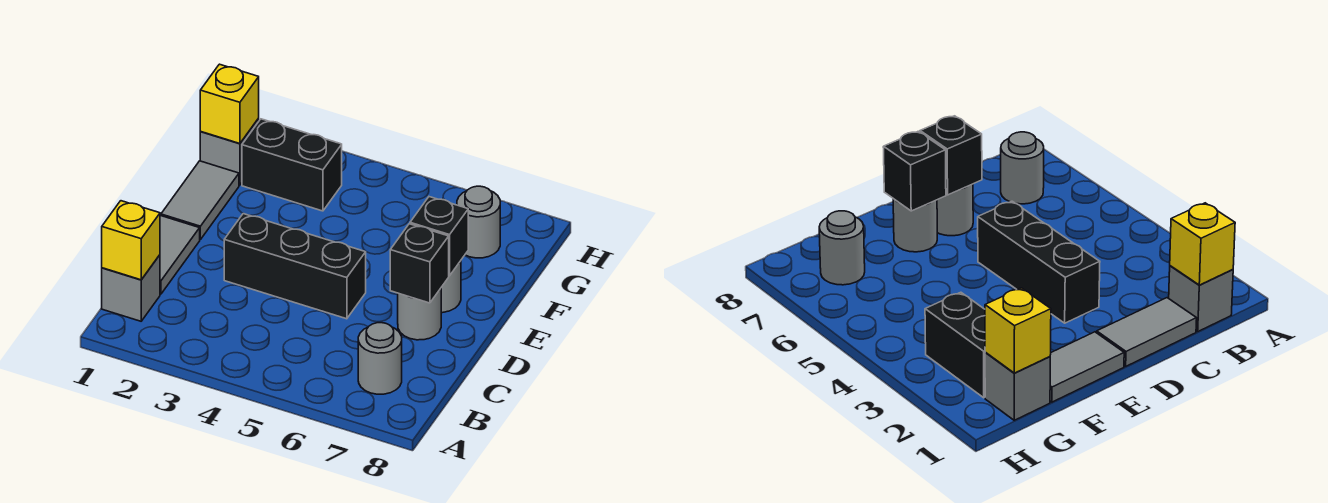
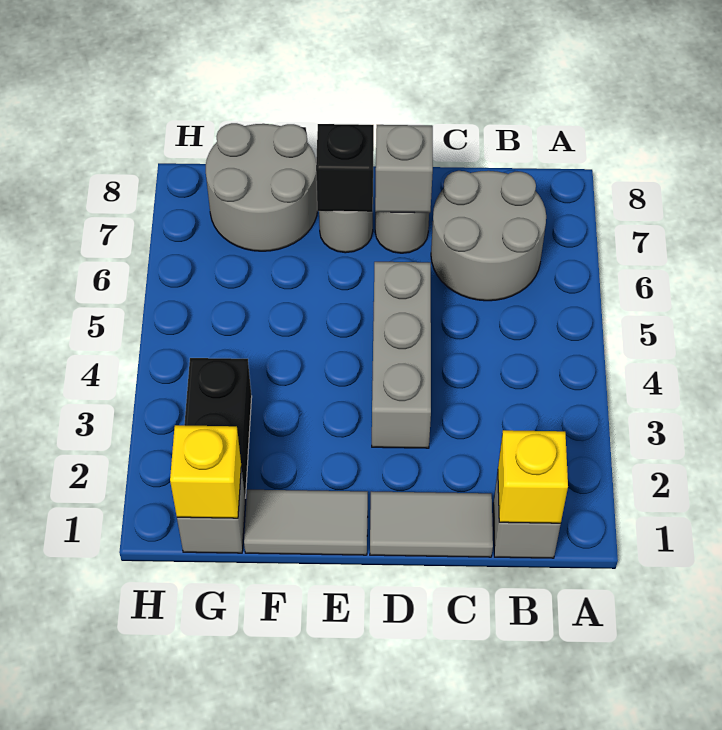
grey round brick B7 level 1 -> grey round brick B6:C7 level 1
black brick D3:D5 level 1 -> grey brick D3:D5 level 1
black brick D7 level 2 -> grey brick D7 level 2
grey round brick G7 level 1 -> grey round brick F7:G8 level 1

